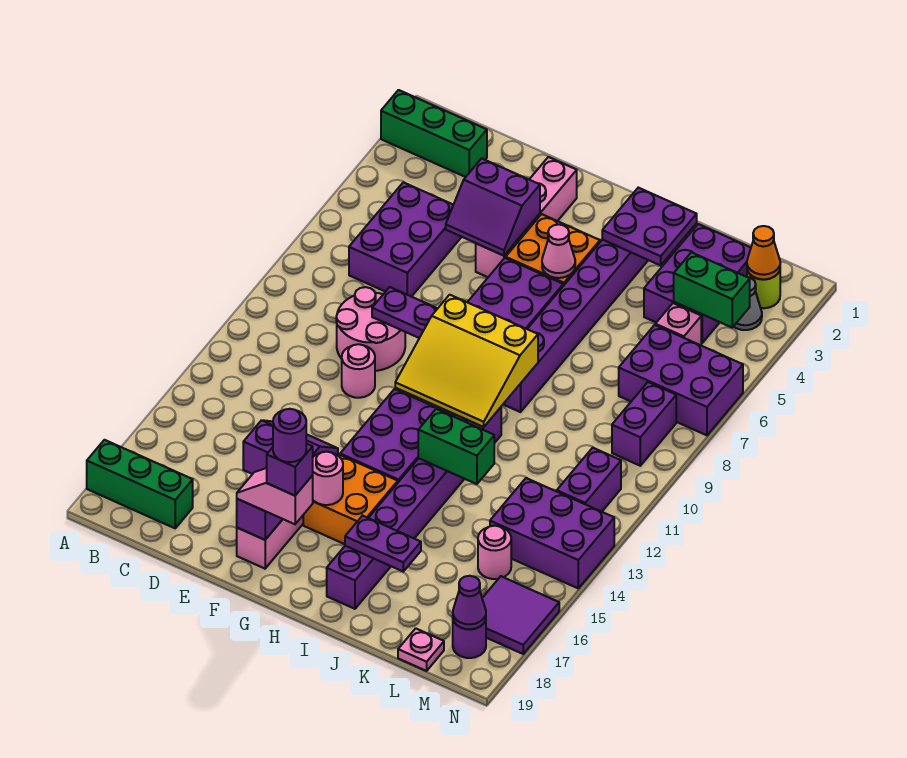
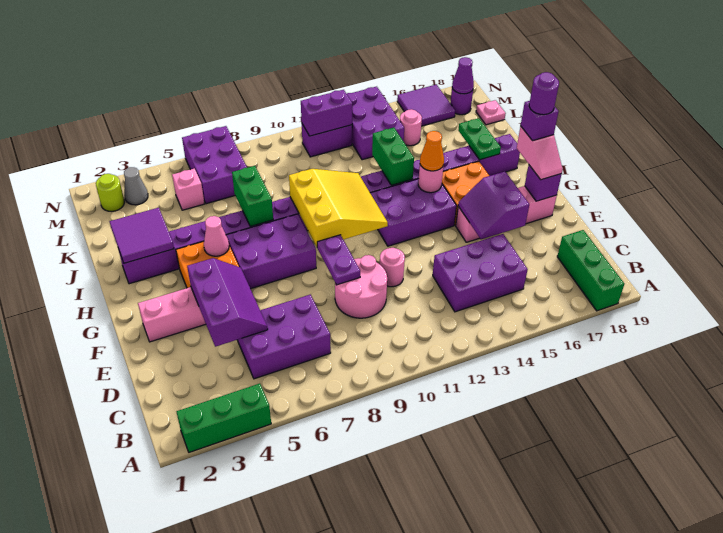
green brick A2:C2 level 1 -> green brick A2:A4 level 1
purple slope E4:F5 level 2 top 4 -> purple slope D4:F5 level 2 top 4
pink round brick G16 level 2 -> pink round brick H14 level 2
purple plate I2:J3 level 2 -> purple tile I2:J3 level 2
purple plate I17:J17 level 2 -> green plate I17:J17 level 2
purple brick K2:L4 level 1 -> purple brick C13:D15 level 1
green brick L4:M4 level 2 -> green brick I7:J7 level 2
orange cone M2 level 2 -> orange cone H14 level 3
purple brick M8:M9 level 1 -> purple brick M11:M12 level 2

